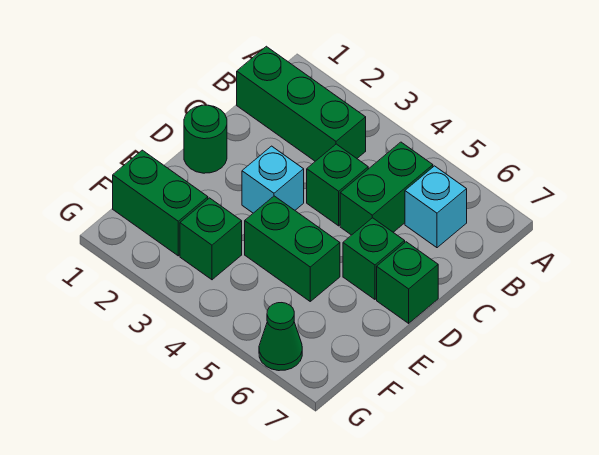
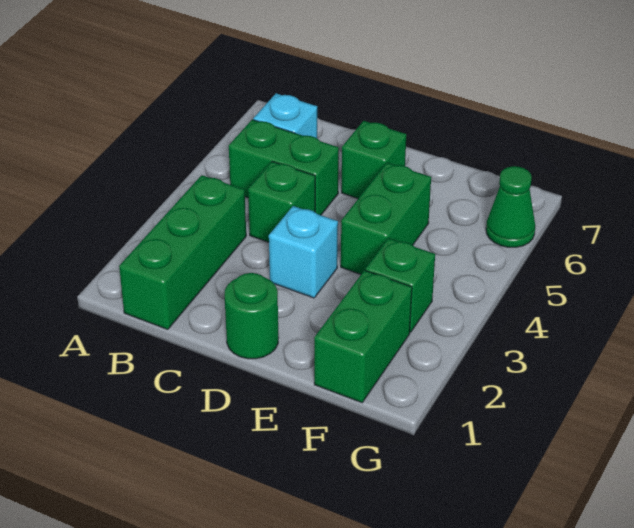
green brick D7 level 1 -> none

